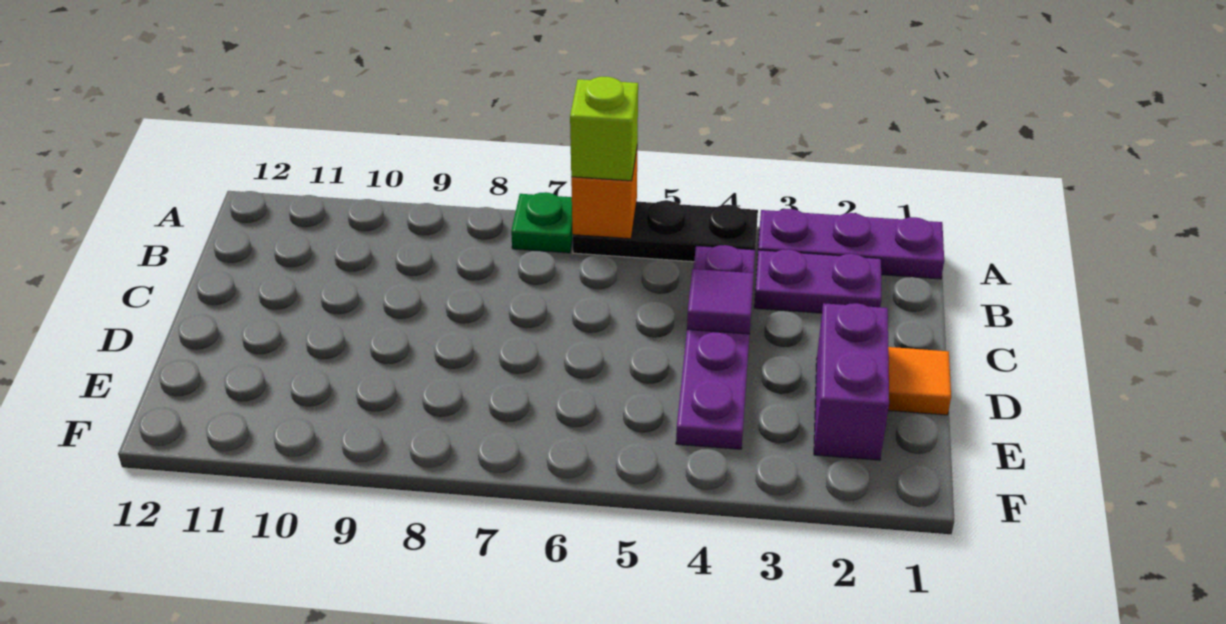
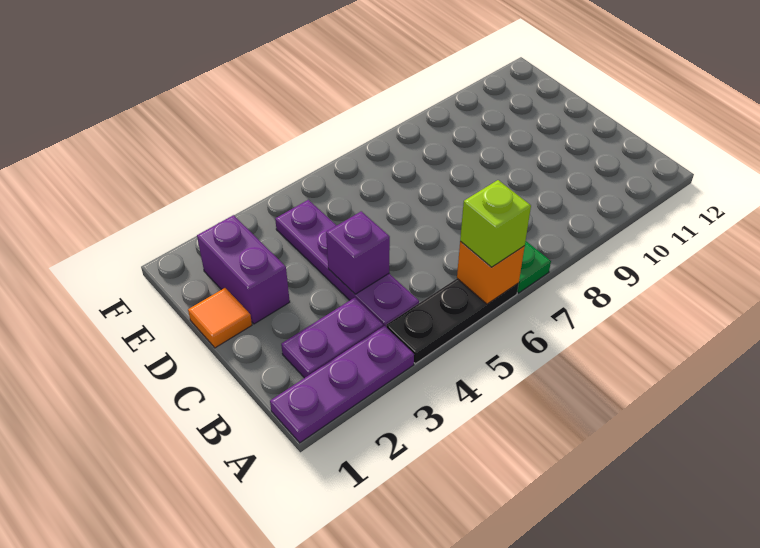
purple tile C4 level 2 -> purple brick C4 level 2

